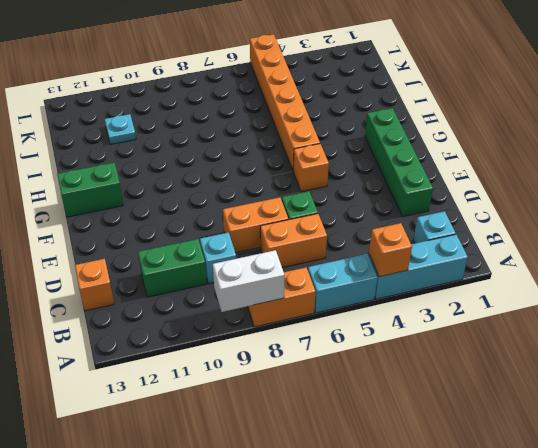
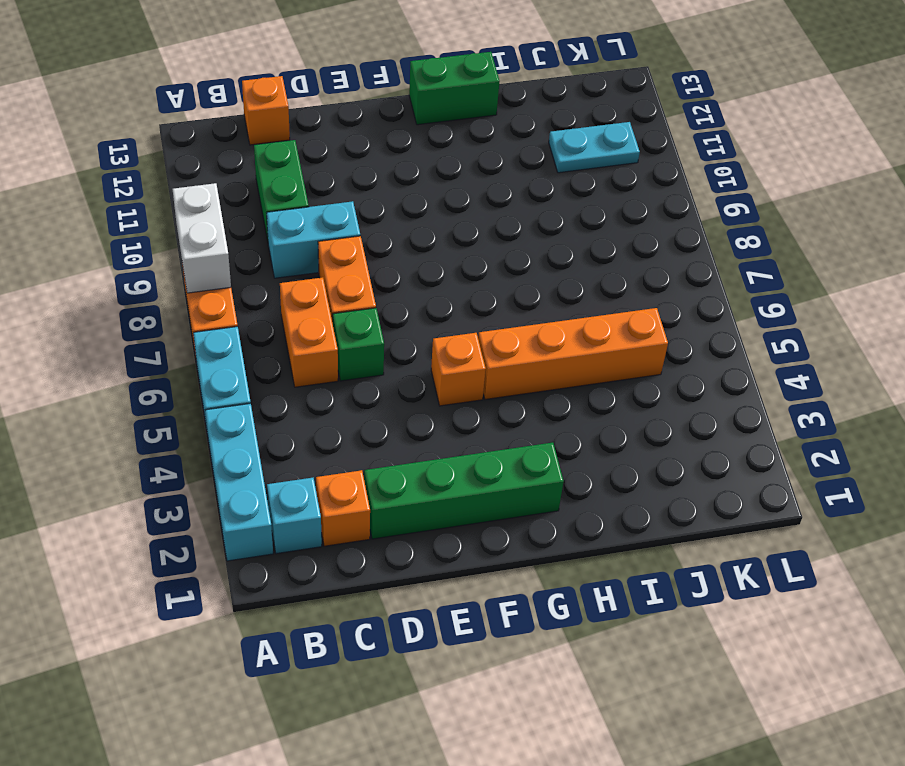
orange brick A4 level 2 -> orange brick C2 level 1
cyan brick C9 level 1 -> cyan brick C9:D9 level 1
orange brick G5:L5 level 1 -> orange brick G5:J5 level 1
green brick G12:G13 level 1 -> green brick G13:H13 level 1
cyan plate J11 level 1 -> cyan plate J11:K11 level 1

